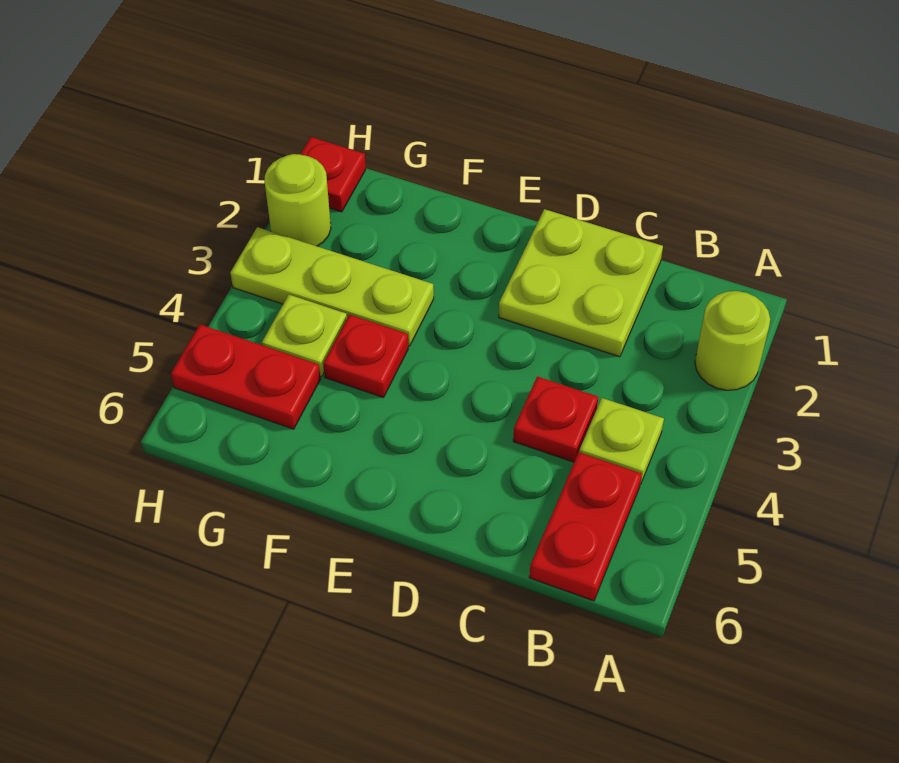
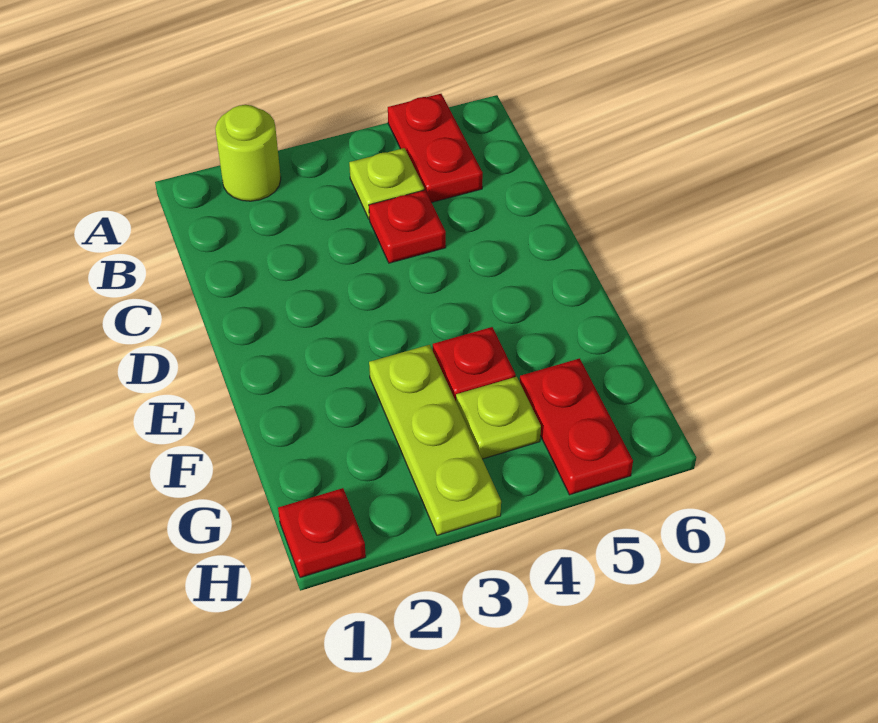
red plate B5:B6 level 1 -> red plate A5:B5 level 1
lime plate C1:D2 level 1 -> none
lime round brick H2 level 1 -> none

